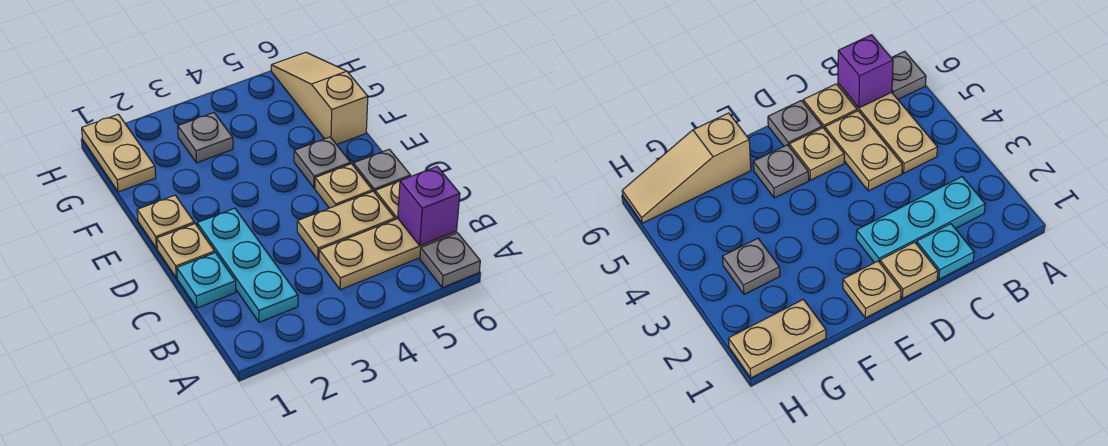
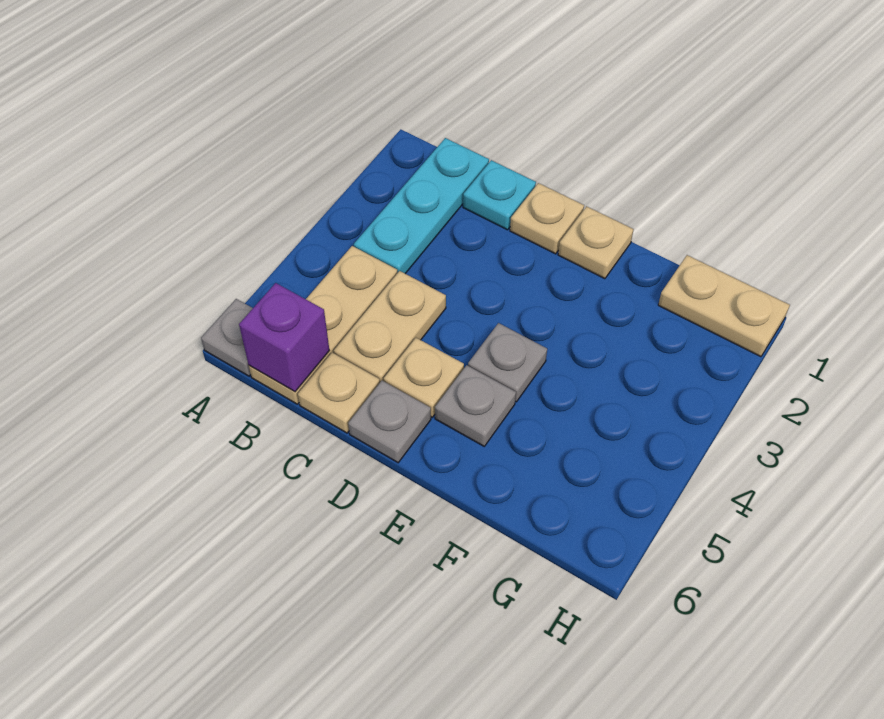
cyan plate B2:D2 level 1 -> cyan plate B1:B3 level 1
tan slope F6:H6 level 1 top F -> none
grey plate G3 level 1 -> grey plate E4 level 1

